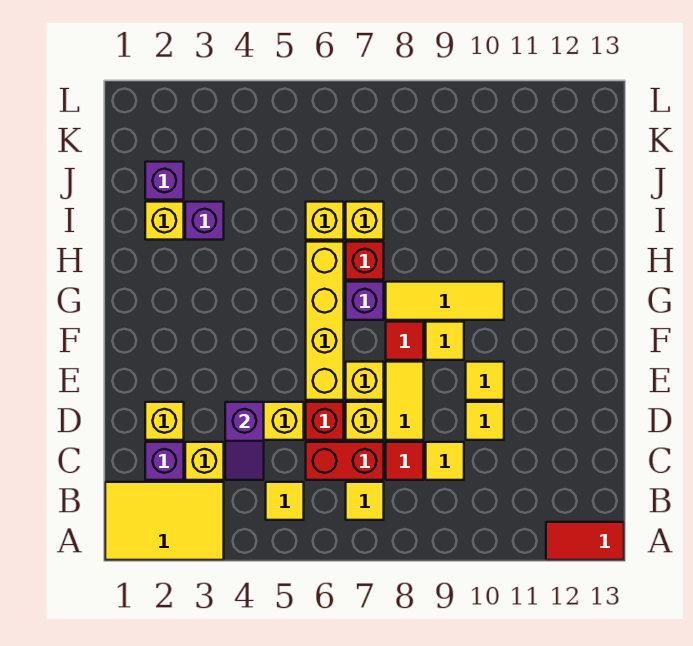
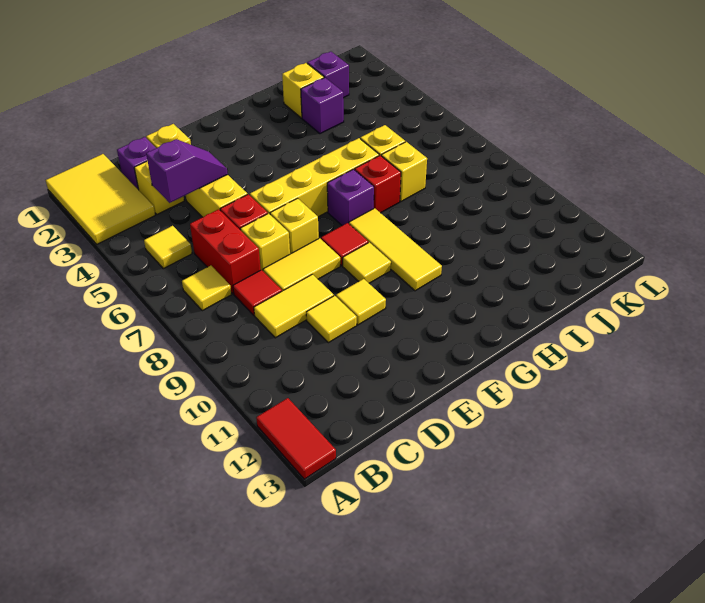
purple slope C4:D4 level 2 top D -> purple slope C4:D4 level 2 top C
yellow tile C9 level 1 -> yellow tile C9:D9 level 1

